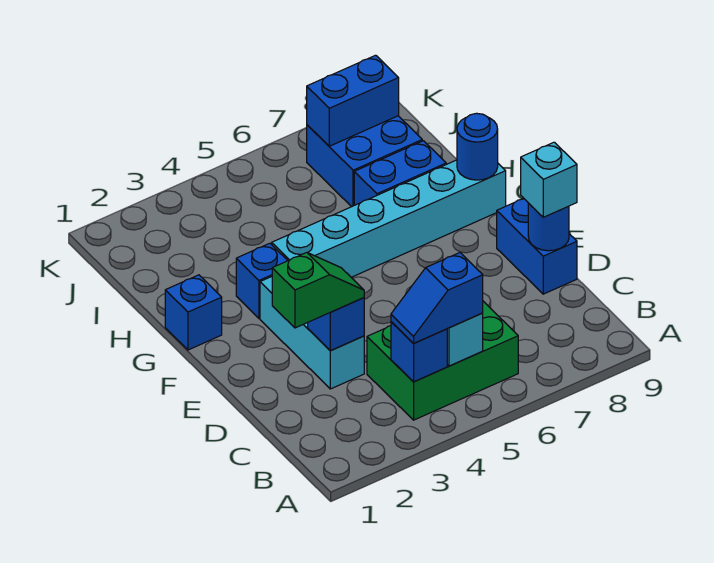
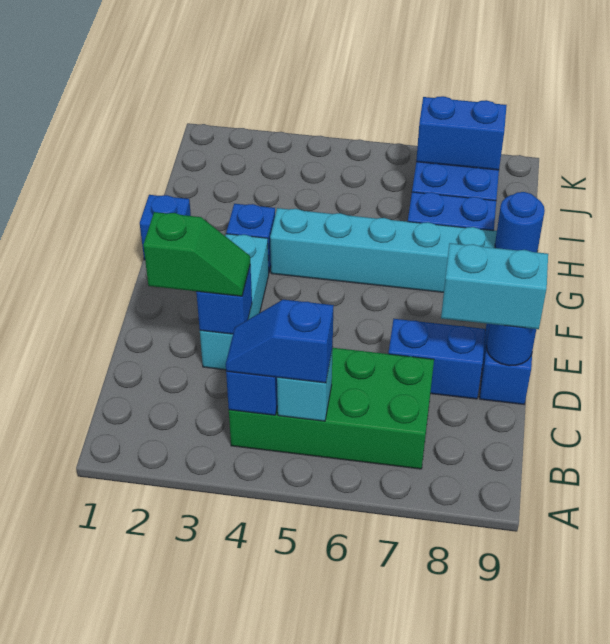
green brick B4:C6 level 1 -> green brick B4:C7 level 1
none -> blue brick D7:D8 level 1
cyan brick D9 level 3 -> cyan brick D8:D9 level 3

